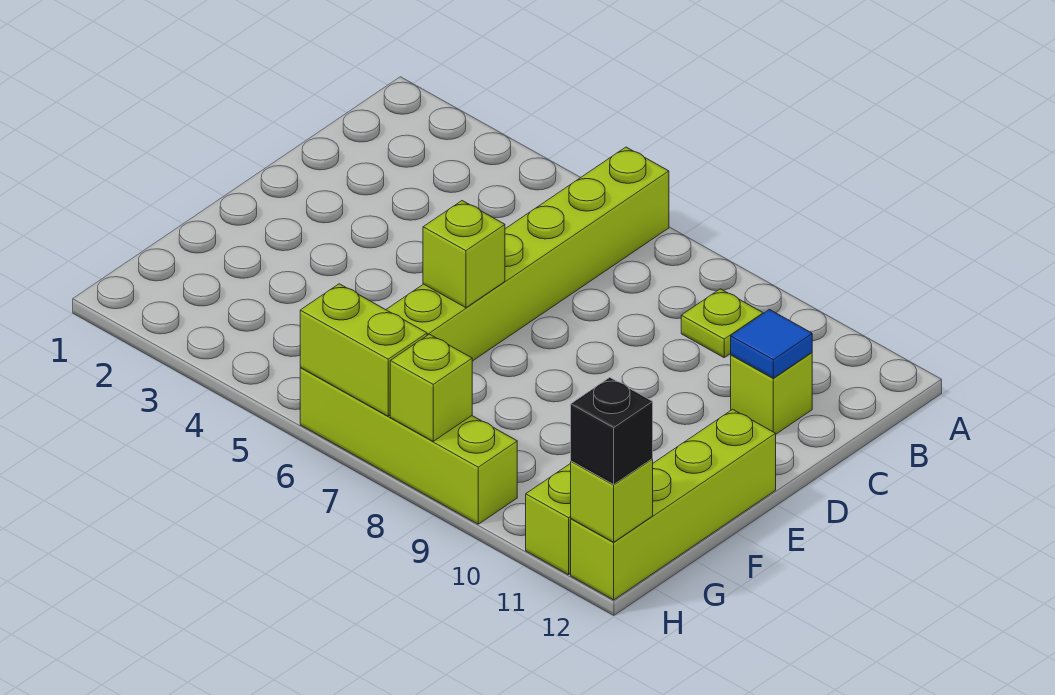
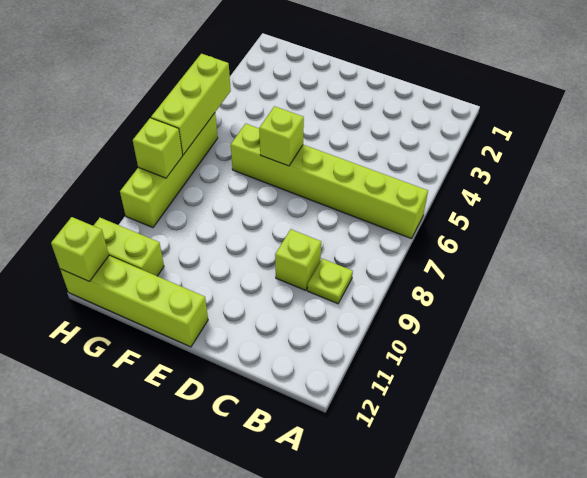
lime brick C11 level 1 -> lime brick C9 level 1
blue tile C11 level 2 -> none
lime brick H6:H7 level 2 -> lime brick H5:H7 level 2
black brick H12 level 3 -> none

